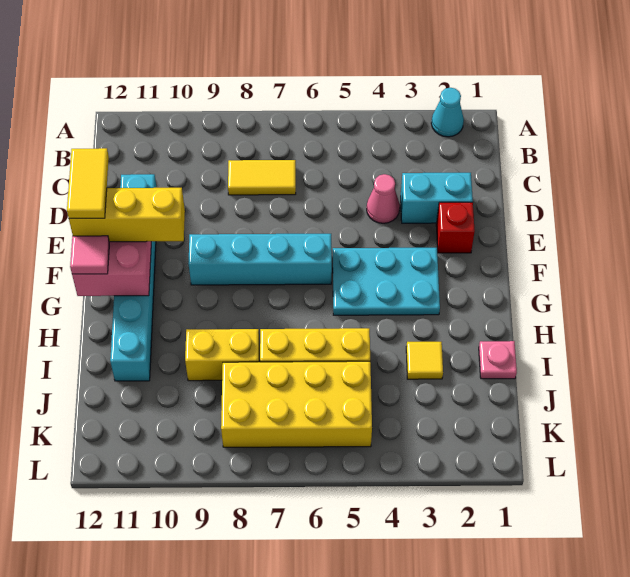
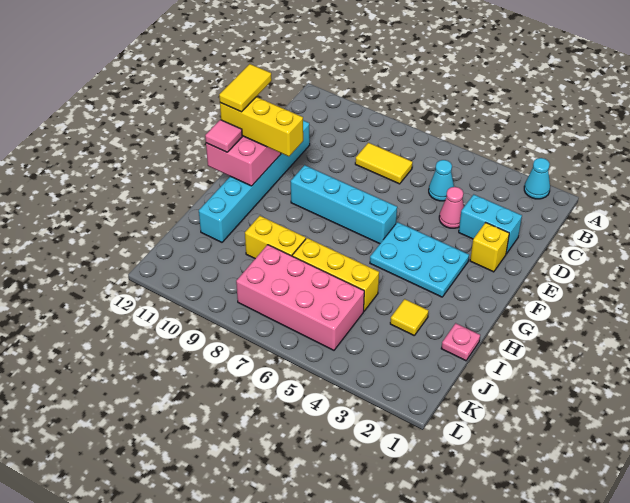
none -> cyan cone C5 level 1
red brick E2 level 1 -> yellow brick E2 level 1
yellow brick J5:K8 level 1 -> pink brick J5:K8 level 1

